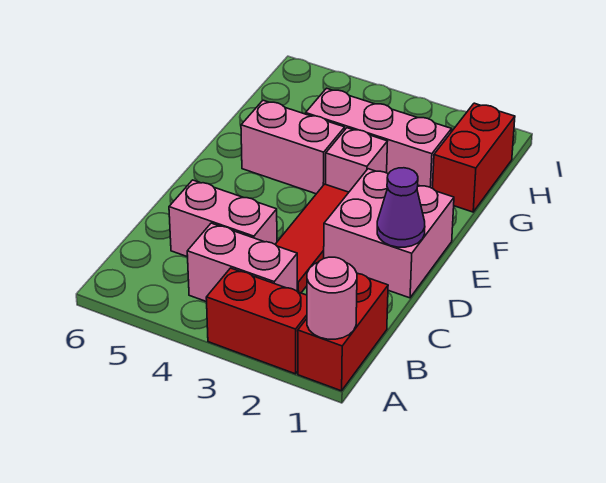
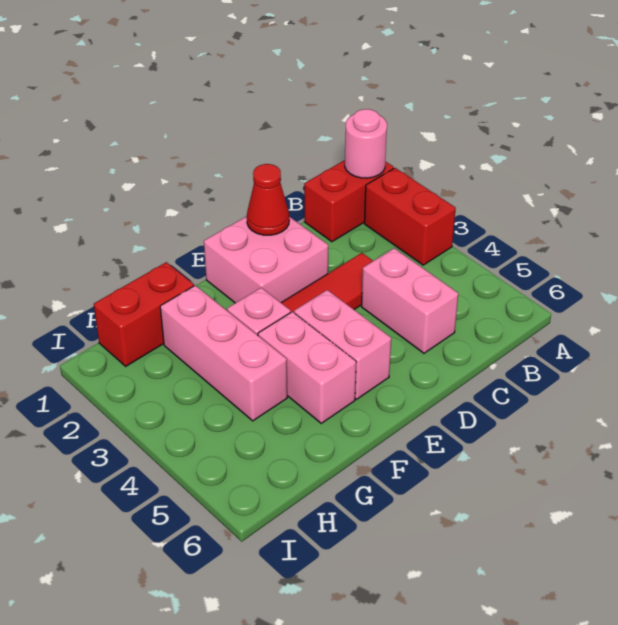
pink brick B3:B4 level 1 -> pink brick E4:E5 level 1
purple cone D1 level 2 -> red cone D1 level 2

